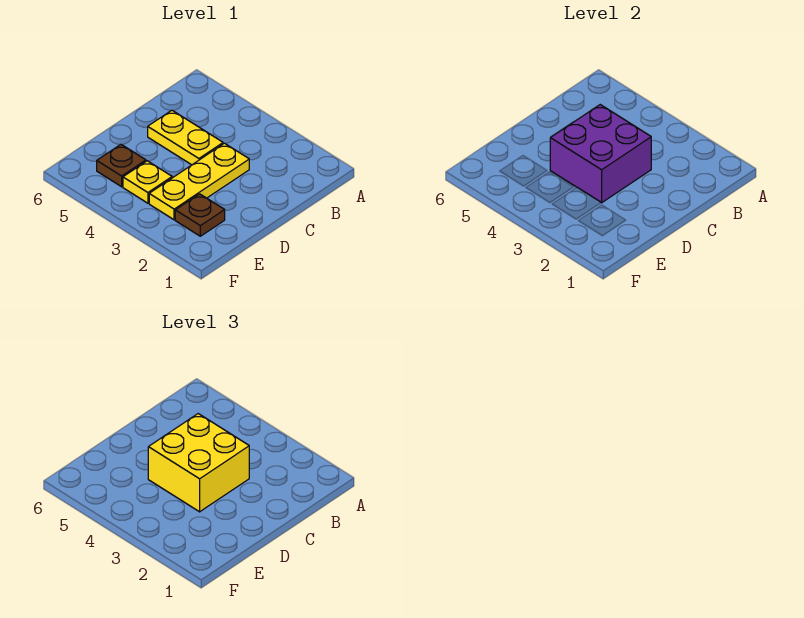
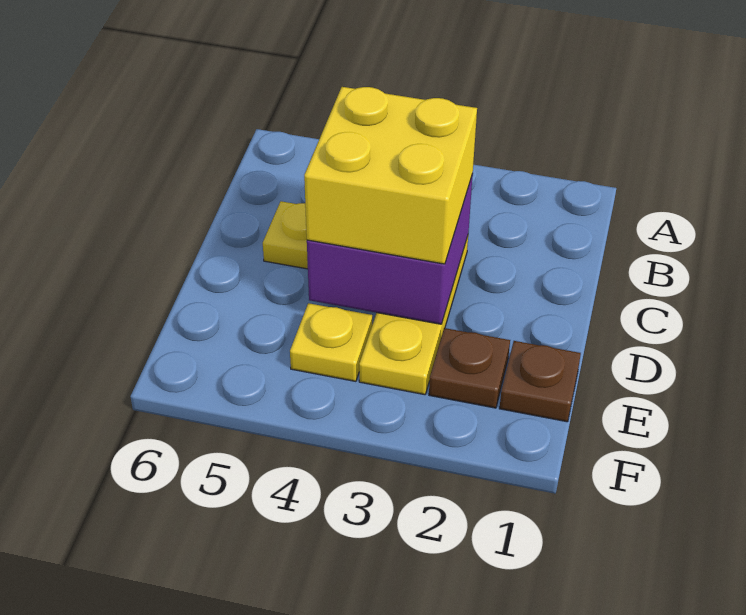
brown plate E5 level 1 -> brown plate E1 level 1

